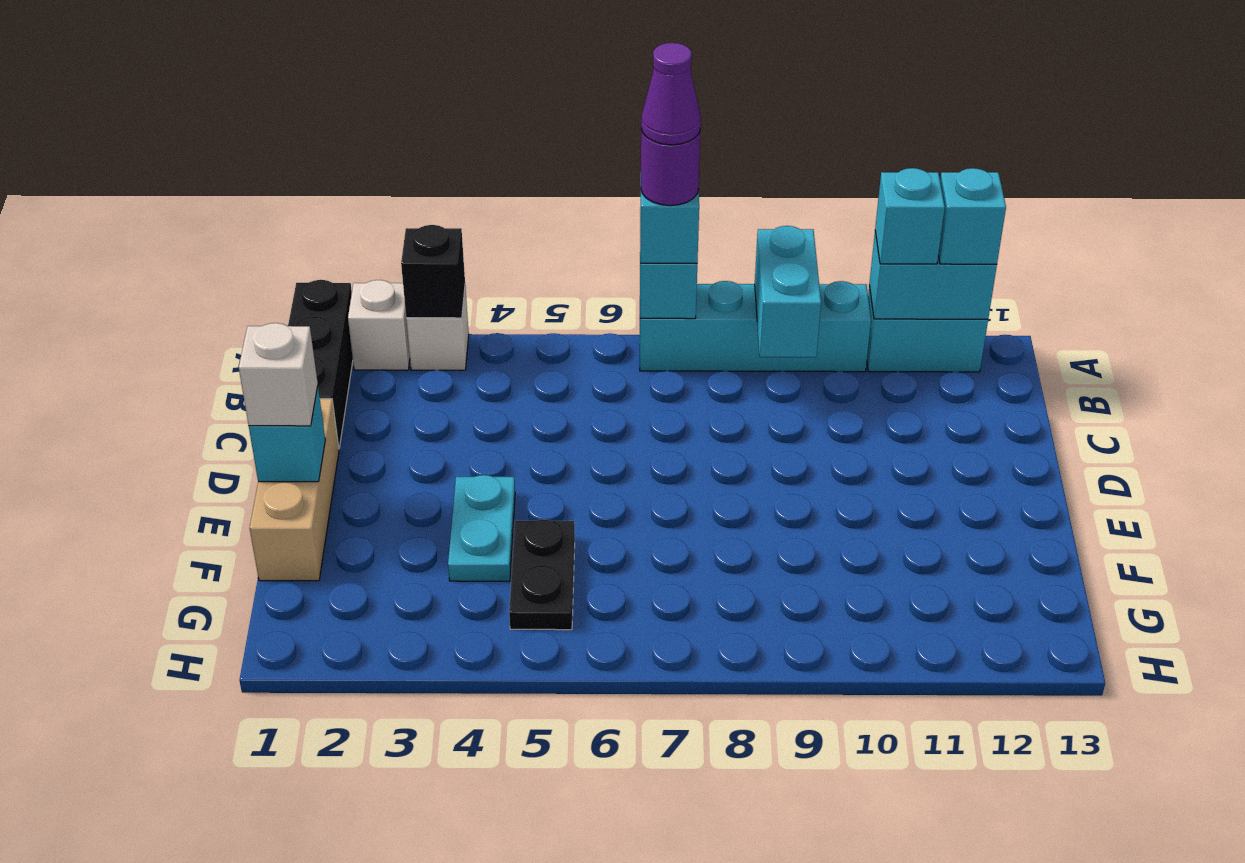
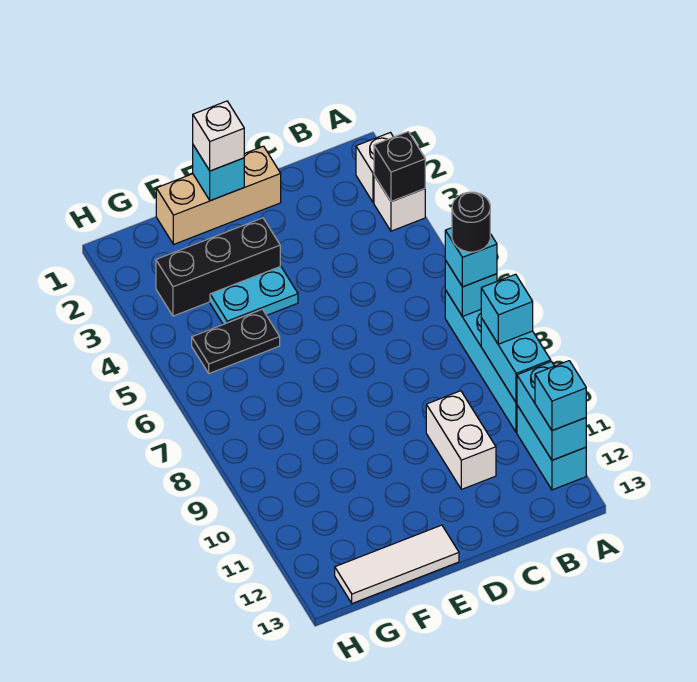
black brick A1:C1 level 1 -> black brick E3:G3 level 1
purple round brick A7 level 4 -> black round brick A7 level 4
purple cone A7 level 5 -> none
cyan brick A9:B9 level 2 -> cyan brick A9:A10 level 2
cyan brick A11 level 3 -> cyan brick A9 level 3
none -> white brick C10:C11 level 1
none -> white tile E13:G13 level 1

